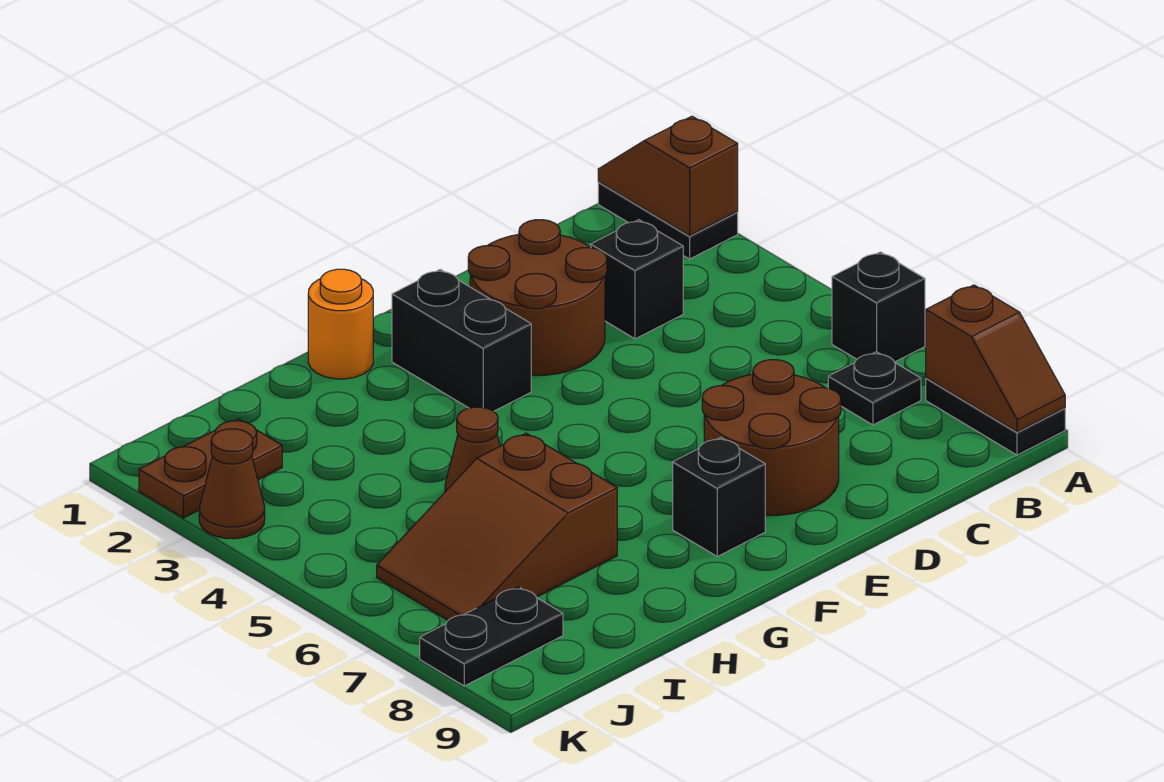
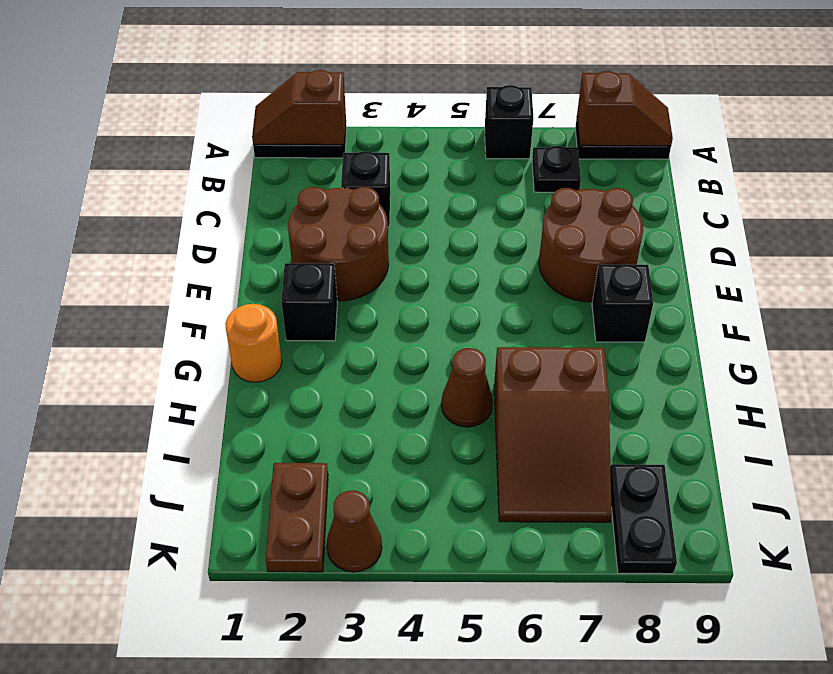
black brick F2:F3 level 1 -> black brick F2 level 1

